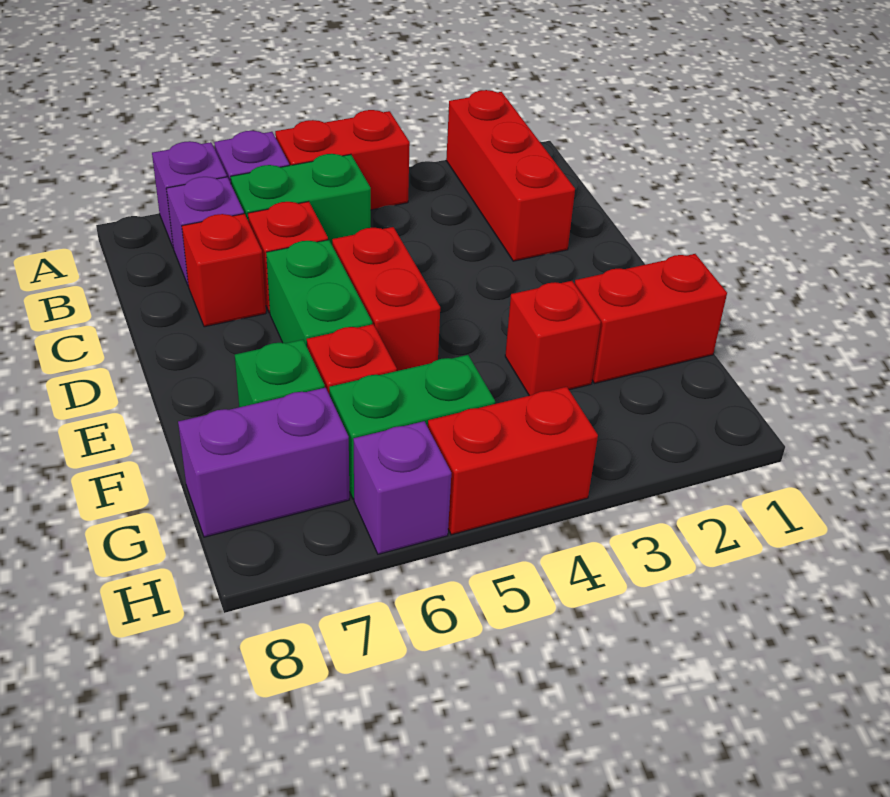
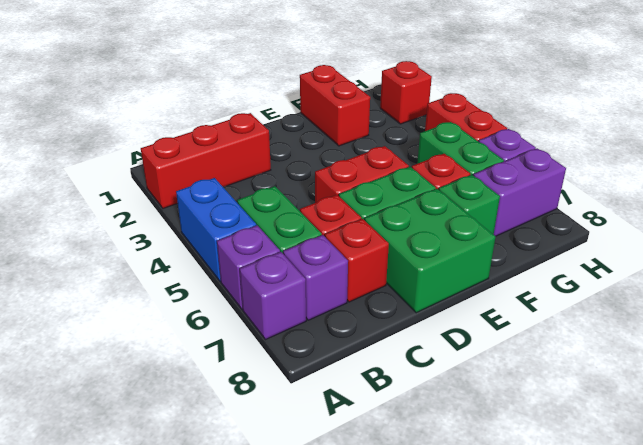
red brick A4:A5 level 1 -> blue brick A4:A5 level 1
none -> green brick D7:E8 level 1
red brick F3 level 1 -> red brick H2 level 1
purple brick G7:G8 level 1 -> purple brick G7:H7 level 1

